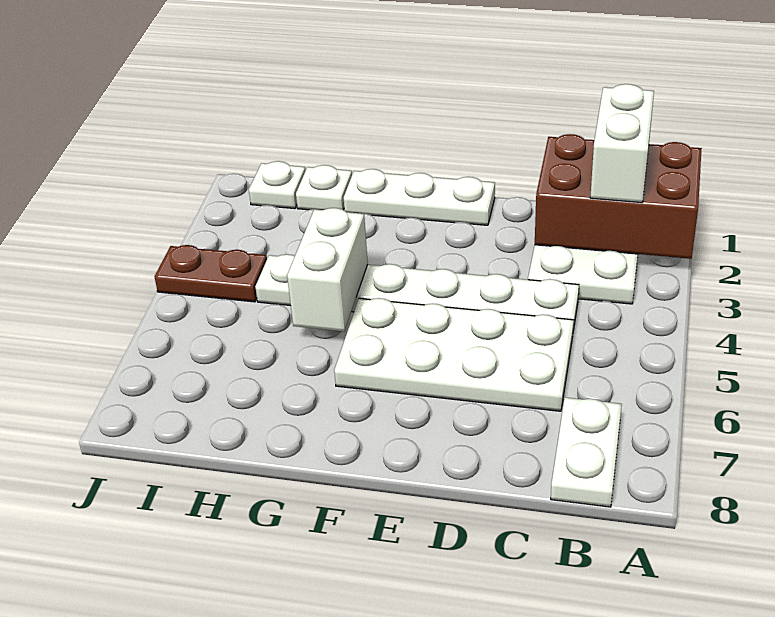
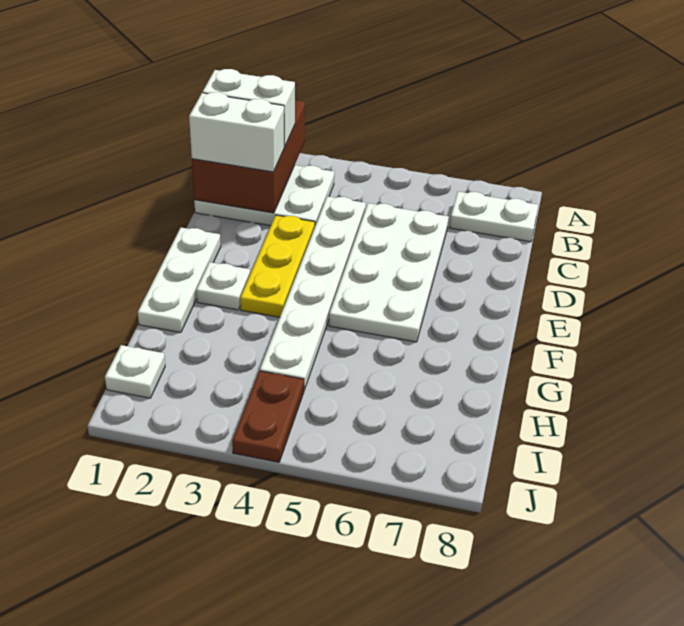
none -> yellow plate D3:F3 level 1
white brick G4:G5 level 2 -> white brick C1:C2 level 3
white plate H1 level 1 -> white plate F2 level 1

